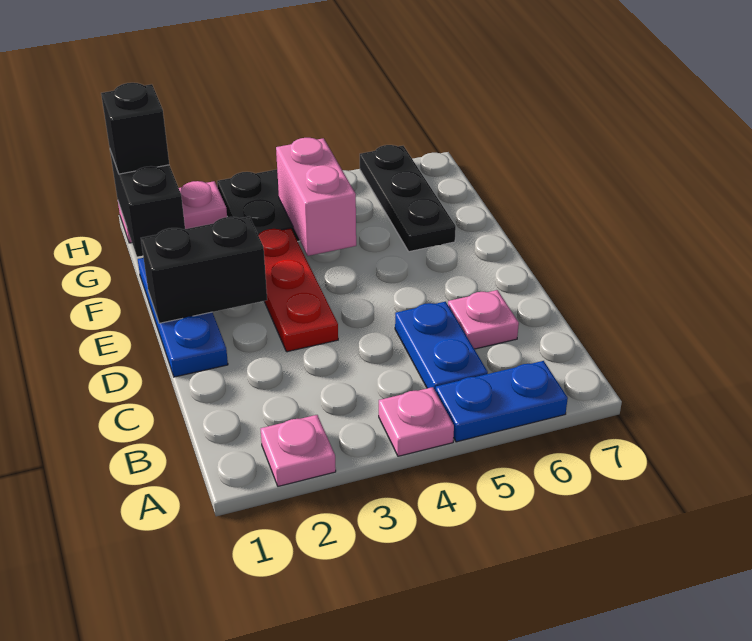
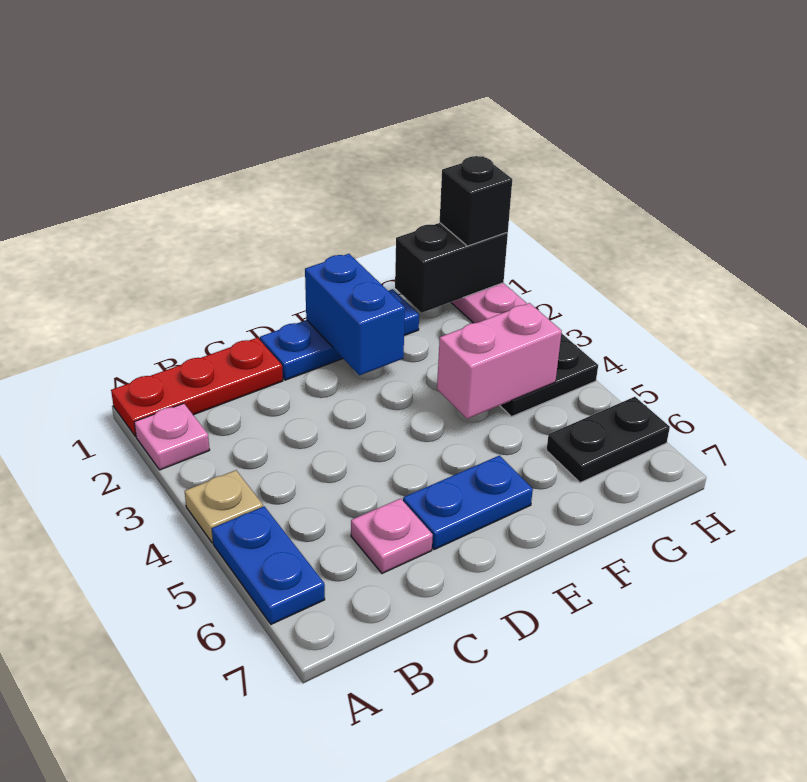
pink plate A4 level 1 -> tan plate A4 level 1
blue plate B5:C5 level 1 -> blue plate D6:E6 level 1
red plate D3:F3 level 1 -> red plate A1:C1 level 1
black brick E1:E2 level 2 -> blue brick E1:E2 level 2
black plate F6:H6 level 1 -> black plate G6:H6 level 1

